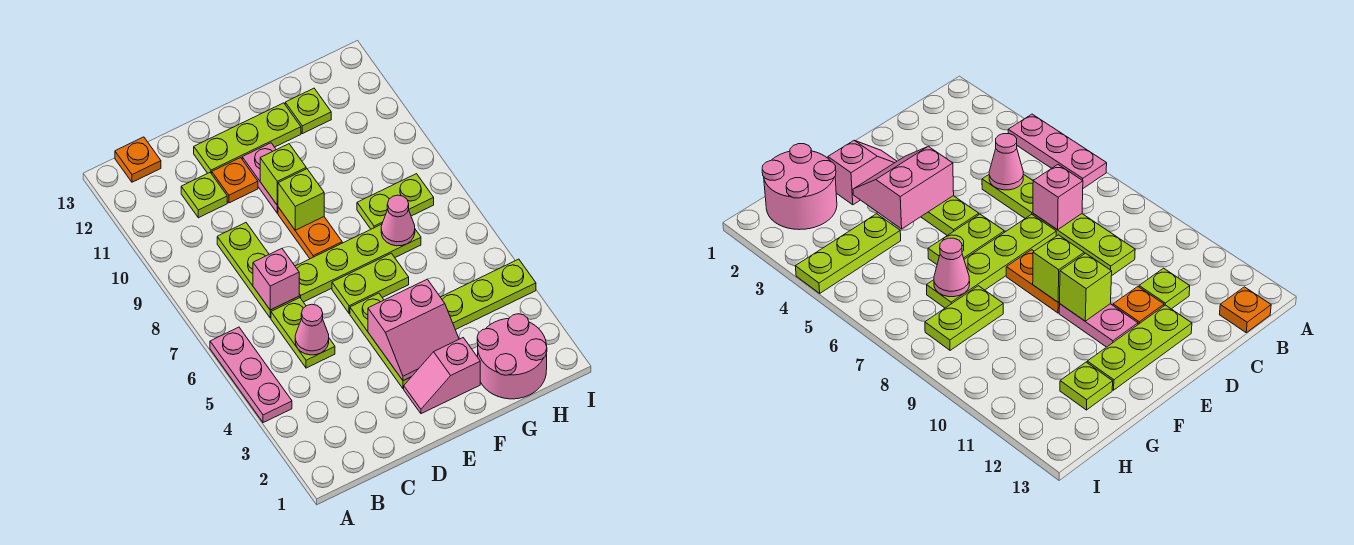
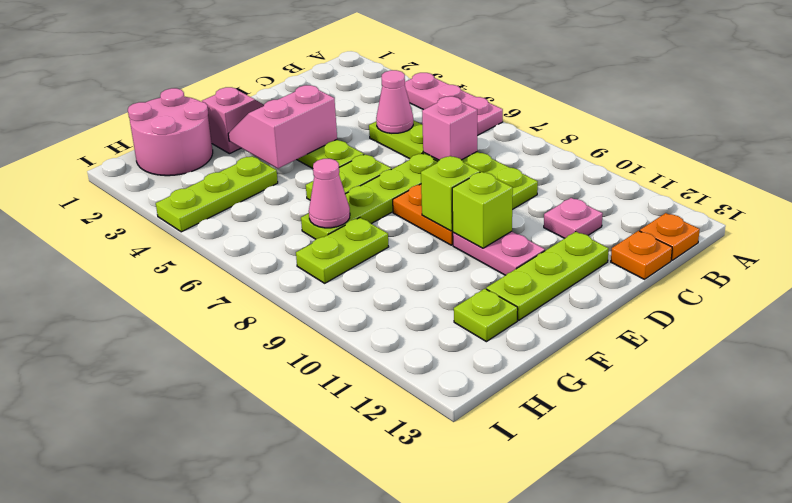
lime plate C11 level 1 -> pink plate C11 level 1
orange plate D11 level 1 -> orange plate C13 level 1

